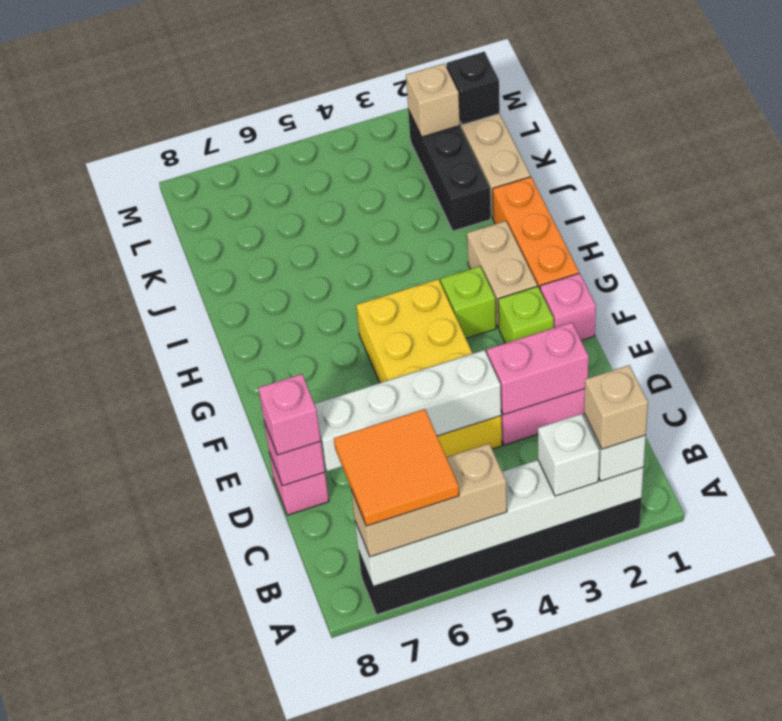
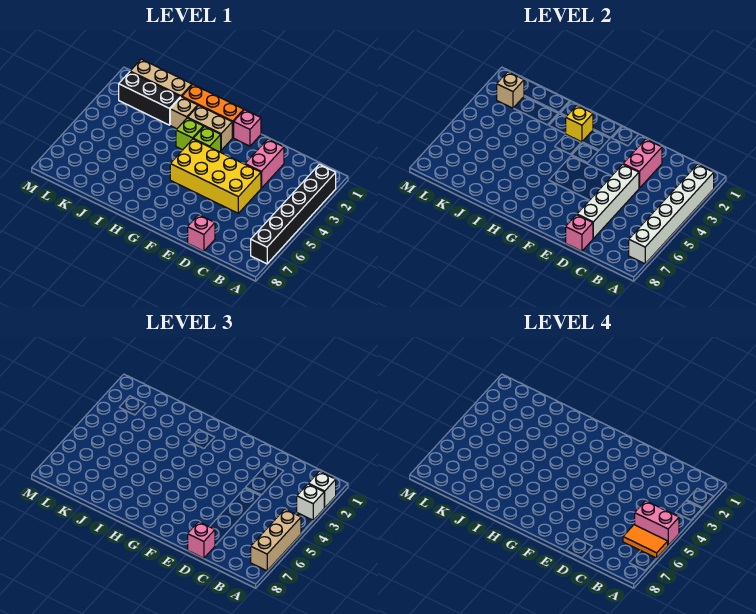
tan brick A2 level 4 -> tan brick I2 level 1
none -> pink brick A5:B5 level 4
orange tile A6:B7 level 4 -> orange tile A6:B6 level 4
lime brick F2 level 1 -> lime brick H3 level 1
none -> yellow brick H2 level 2
black brick L1 level 2 -> none

